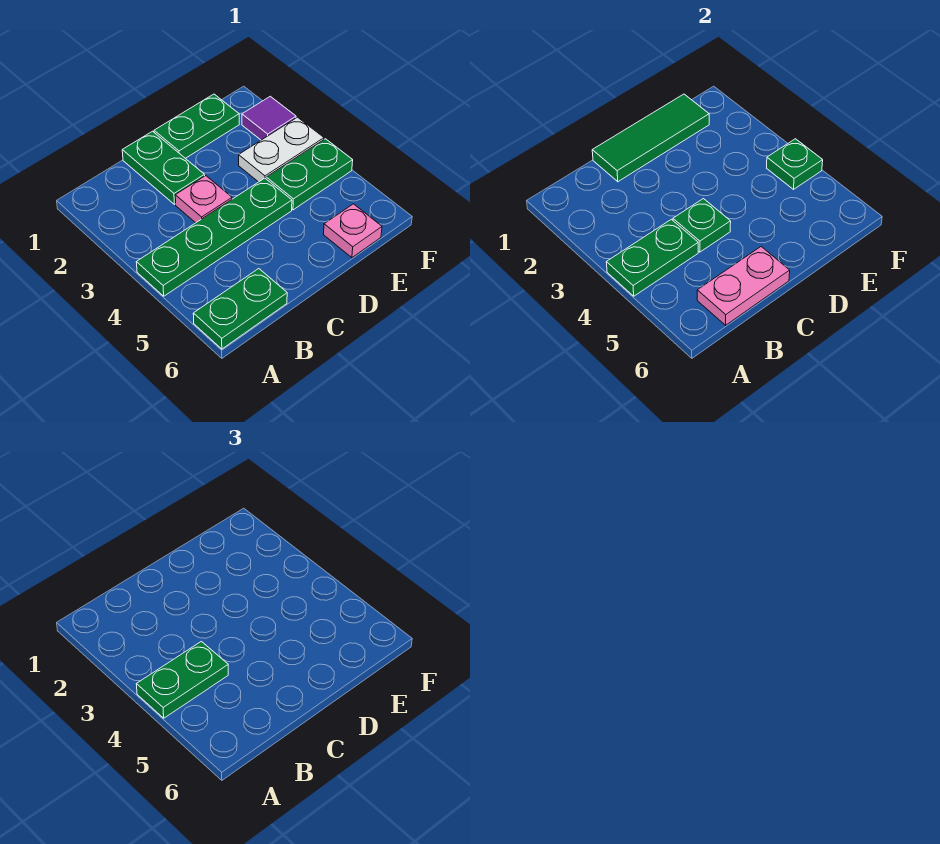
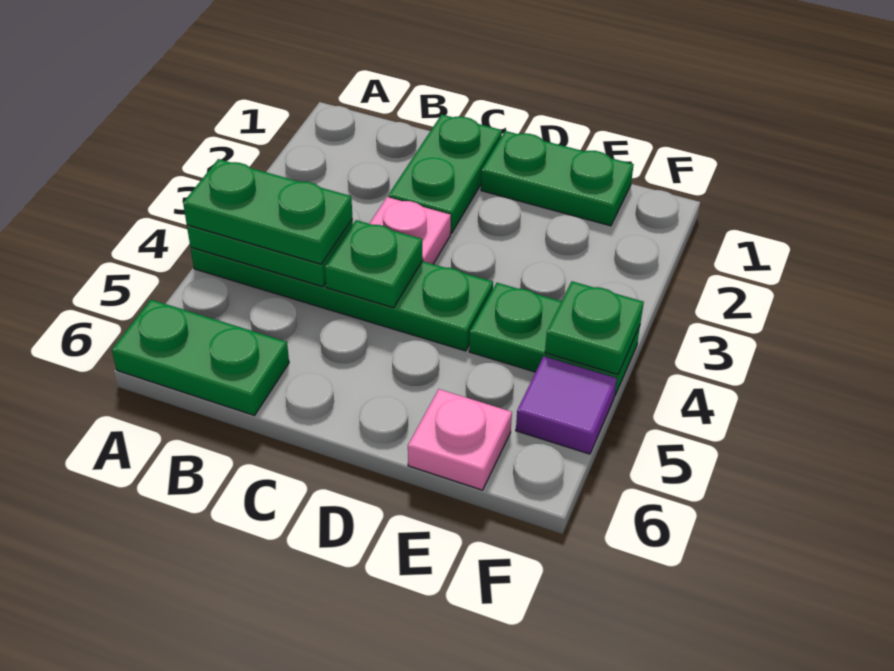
pink plate B6:C6 level 2 -> none
green tile C1:E1 level 2 -> none
white plate E3:F3 level 1 -> none
purple tile F2 level 1 -> purple tile F5 level 1

